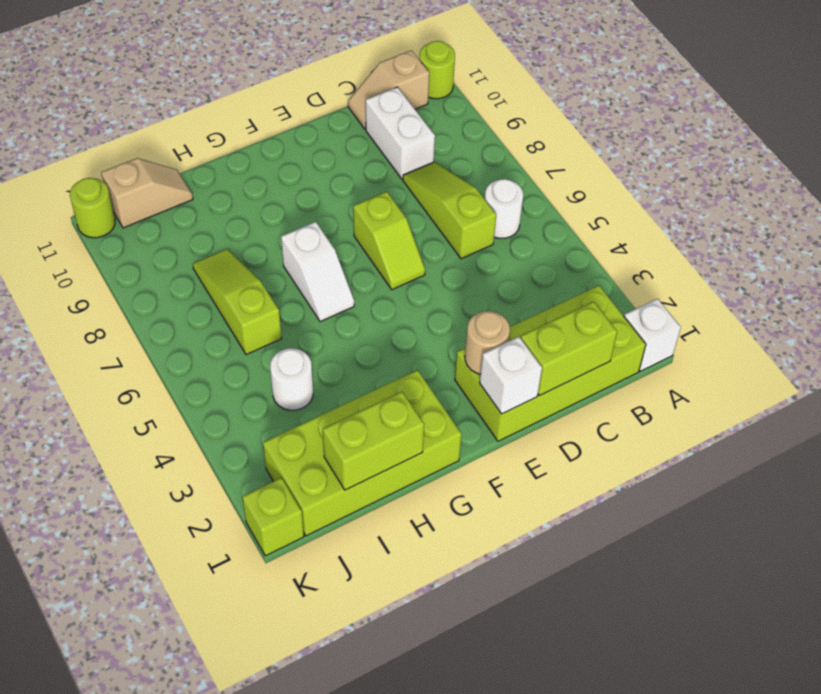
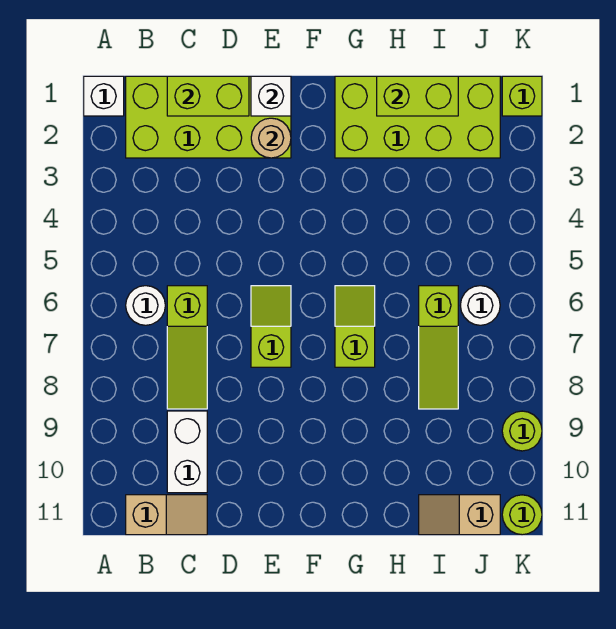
lime round brick A11 level 1 -> lime round brick K9 level 1
white slope G6:G7 level 1 top 7 -> lime slope G6:G7 level 1 top 7
white round brick I4 level 1 -> white round brick J6 level 1

